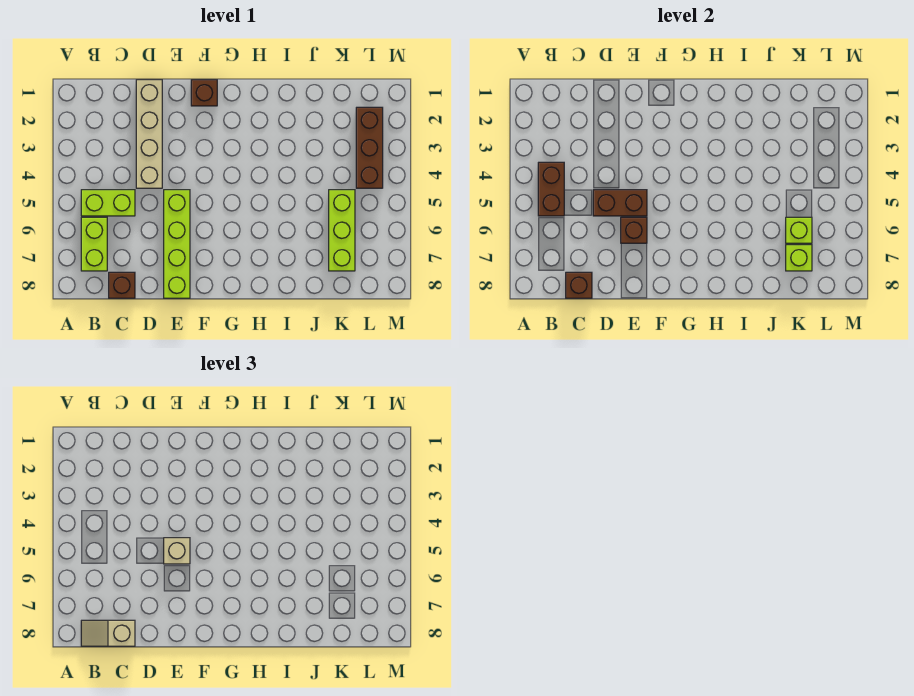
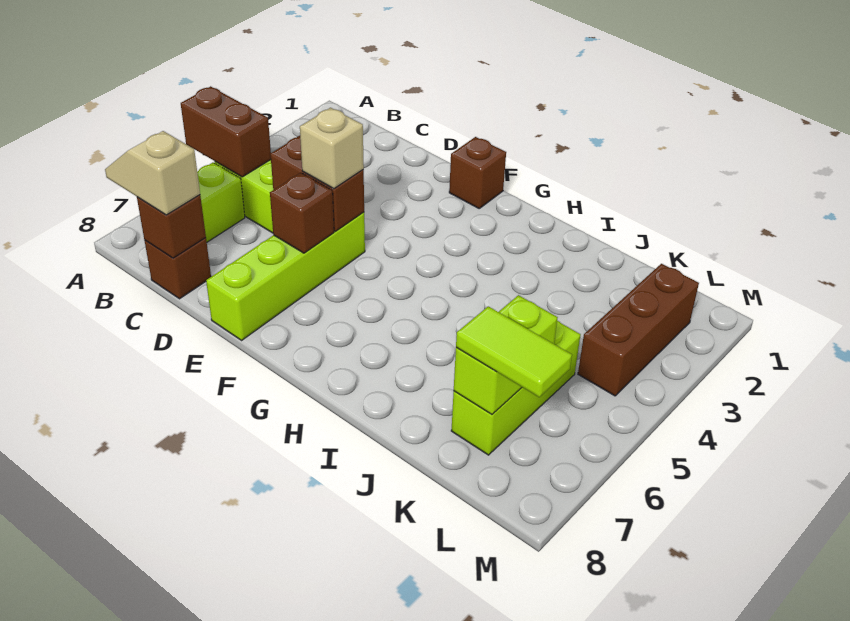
brown brick B4:B5 level 2 -> brown brick A5:B5 level 2
tan brick D1:D4 level 1 -> none
none -> lime tile K7:L7 level 3

